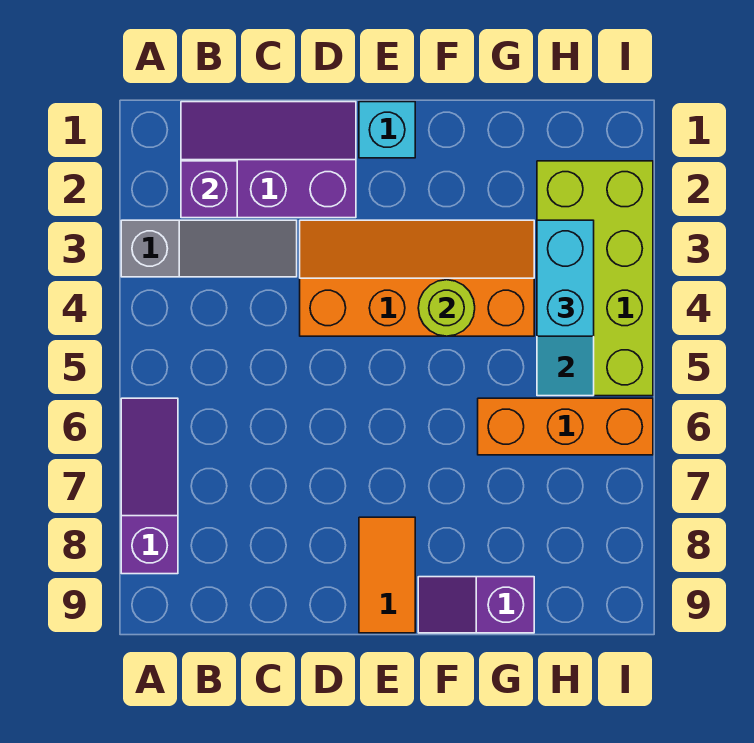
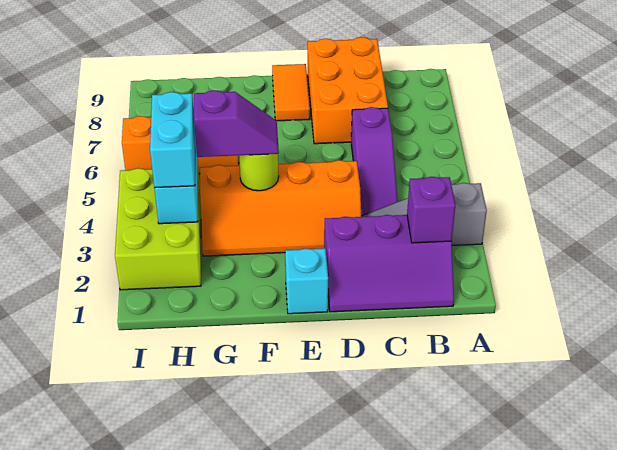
purple slope A6:A8 level 1 top 8 -> purple slope C4:C6 level 1 top 6
none -> orange brick C7:D9 level 1
purple slope F9:G9 level 1 top G -> purple slope F4:G4 level 3 top G
lime brick H2:I5 level 1 -> lime brick H2:I4 level 1

